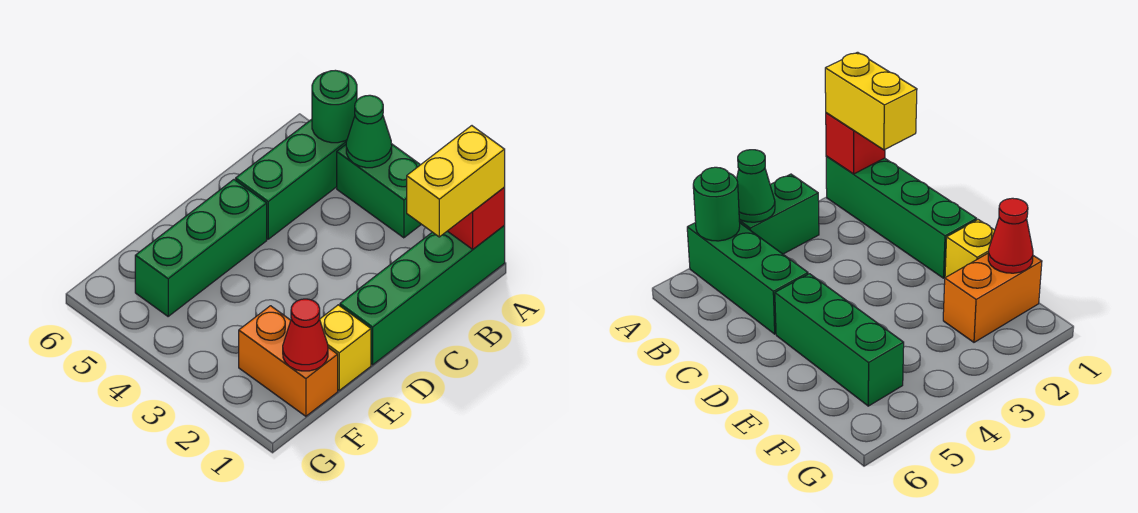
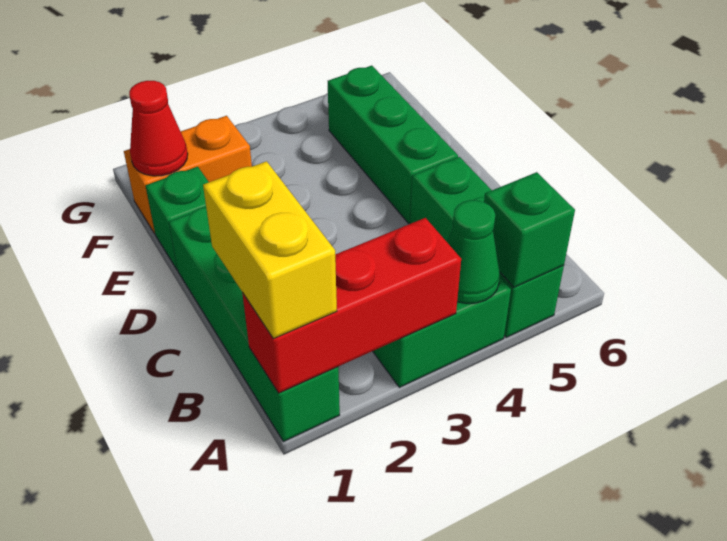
red brick A1 level 2 -> red brick A1:A3 level 2
green round brick A5 level 2 -> green brick A5 level 2
yellow brick E1 level 1 -> green brick E1 level 1

